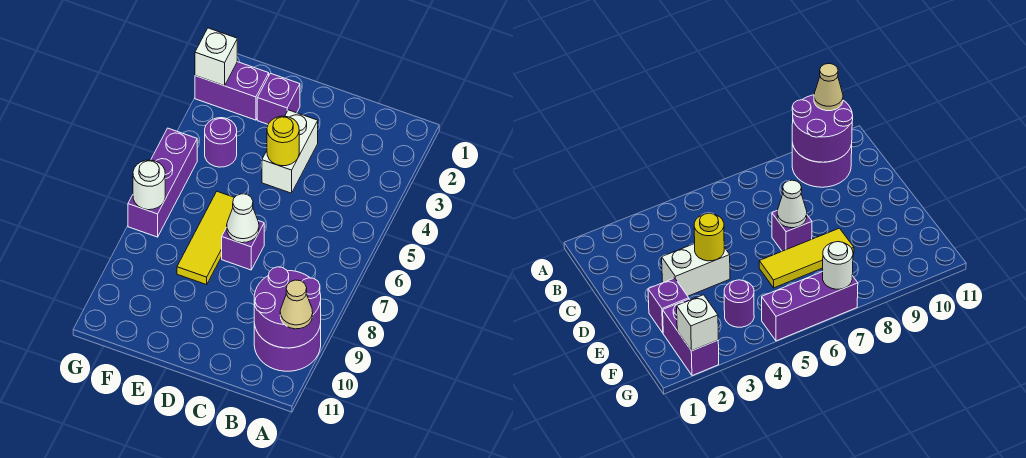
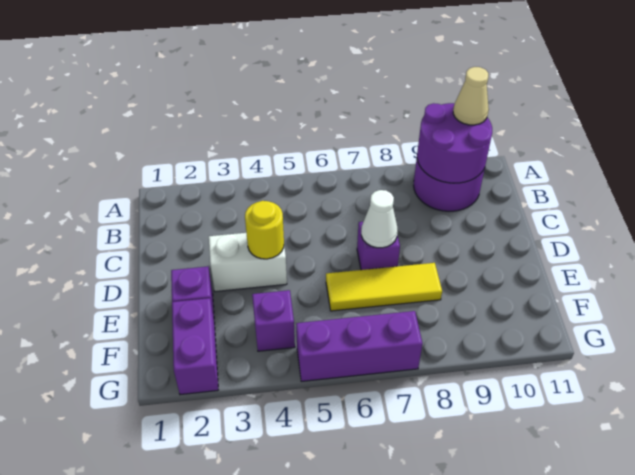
purple round brick F4 level 1 -> purple brick F4 level 1
white brick G2 level 2 -> none
white round brick G7 level 2 -> none

